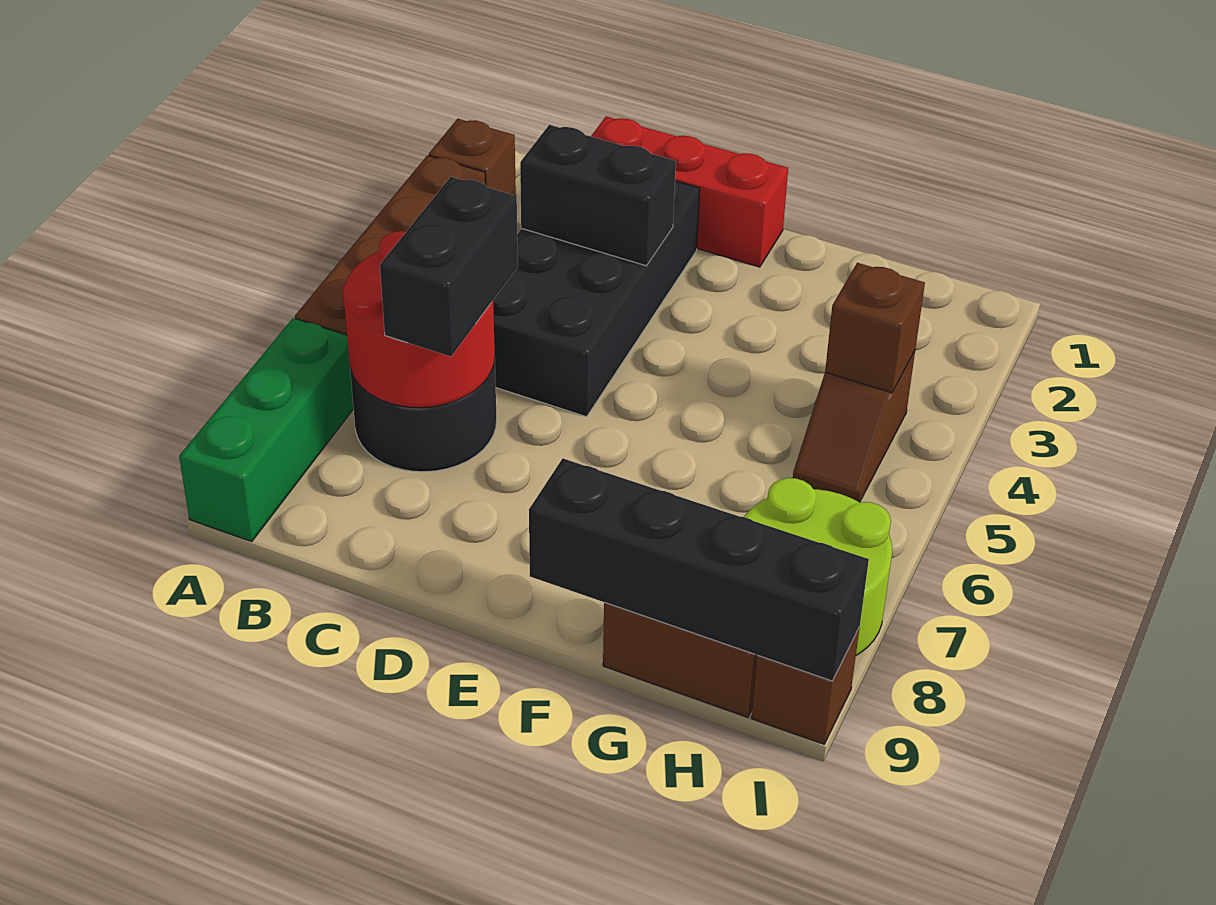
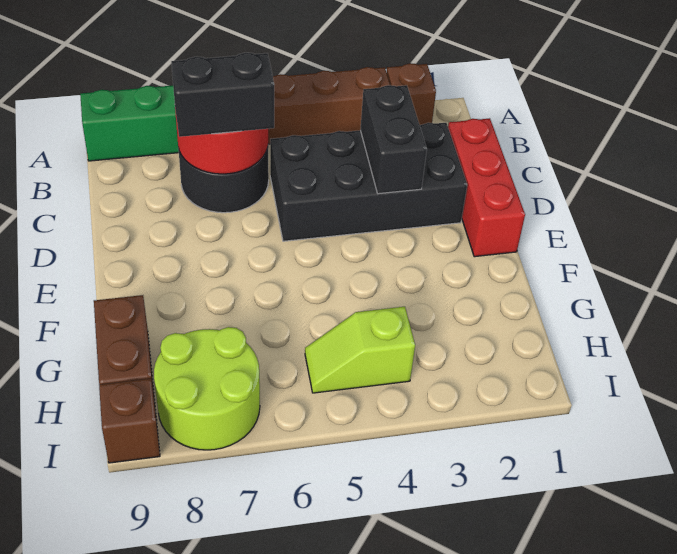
black brick F9:I9 level 2 -> none
brown slope H4:H5 level 1 top 4 -> lime slope H4:H5 level 1 top 4
brown brick H4 level 2 -> none

